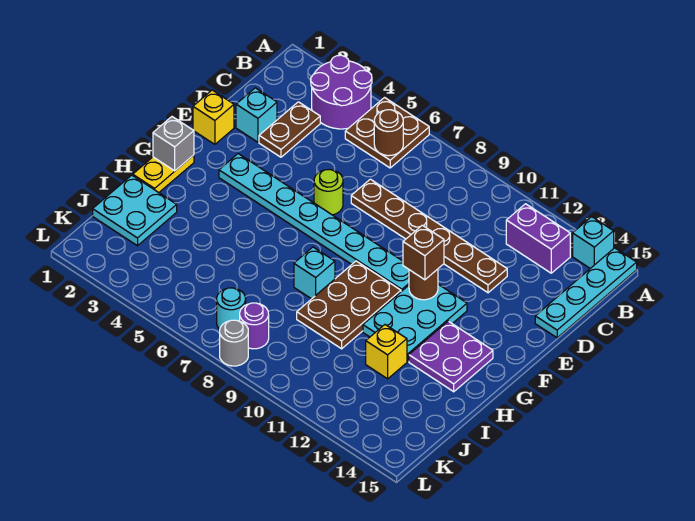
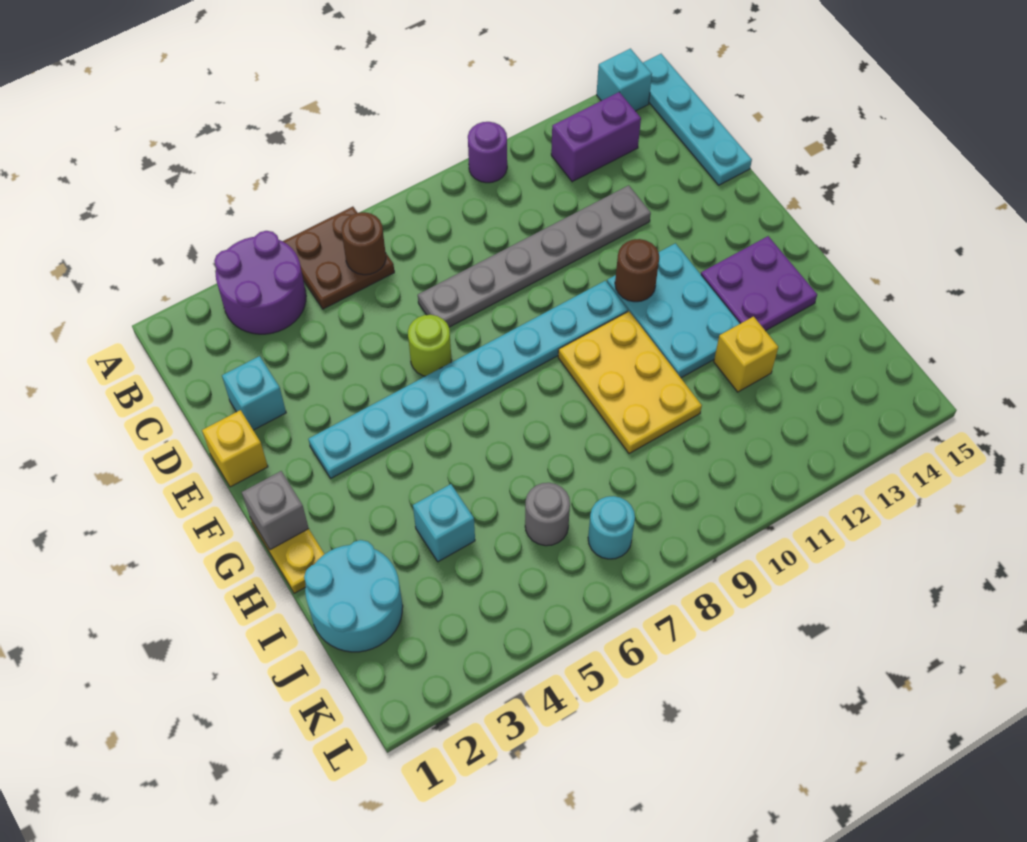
brown plate C3:D3 level 1 -> none
brown plate D7:D12 level 1 -> grey plate D7:D12 level 1
brown brick F11 level 3 -> none
brown plate G9:I10 level 1 -> yellow plate G9:I10 level 1
cyan brick H8 level 1 -> cyan brick I4 level 1
cyan plate I1:J2 level 1 -> cyan round brick I1:J2 level 1
purple round brick K8 level 1 -> purple round brick A10 level 1
grey round brick L8 level 1 -> grey round brick J6 level 1

